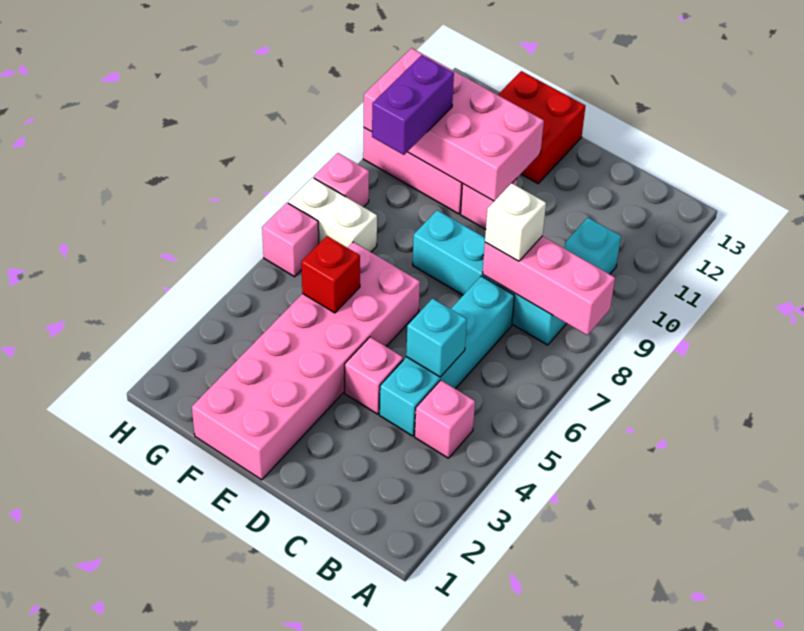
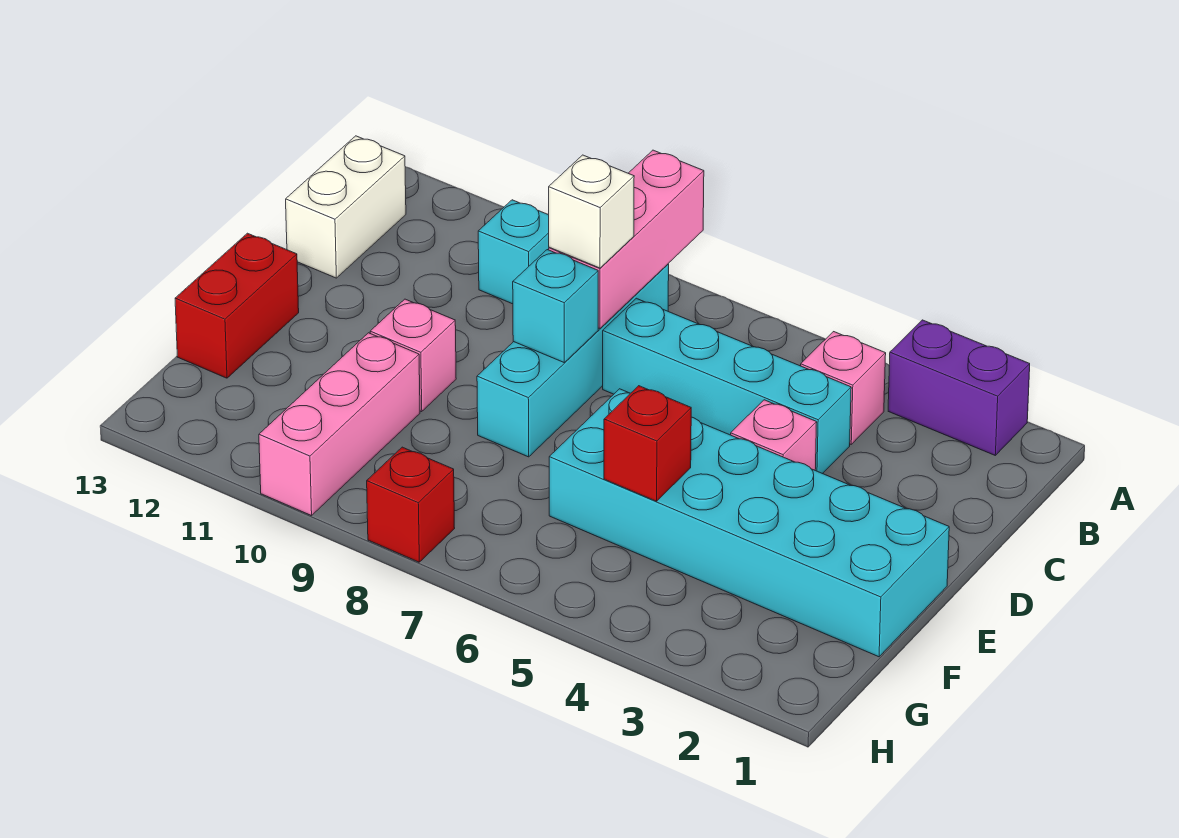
cyan brick C5 level 2 -> cyan brick D8 level 2
pink brick E1:F6 level 1 -> cyan brick E1:F6 level 1
pink brick E10:H11 level 2 -> none
red brick E12:F13 level 1 -> red brick E13:F13 level 1
white brick G7:H7 level 1 -> white brick B13:C13 level 1
purple brick G9:G10 level 3 -> purple brick A2:A3 level 1
pink brick H6 level 1 -> none
pink brick H8 level 1 -> red brick H8 level 1

